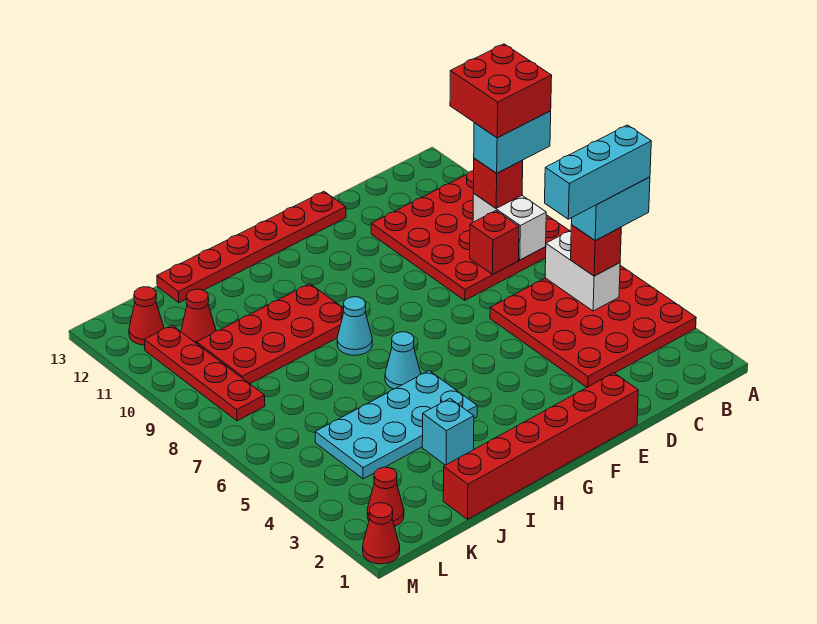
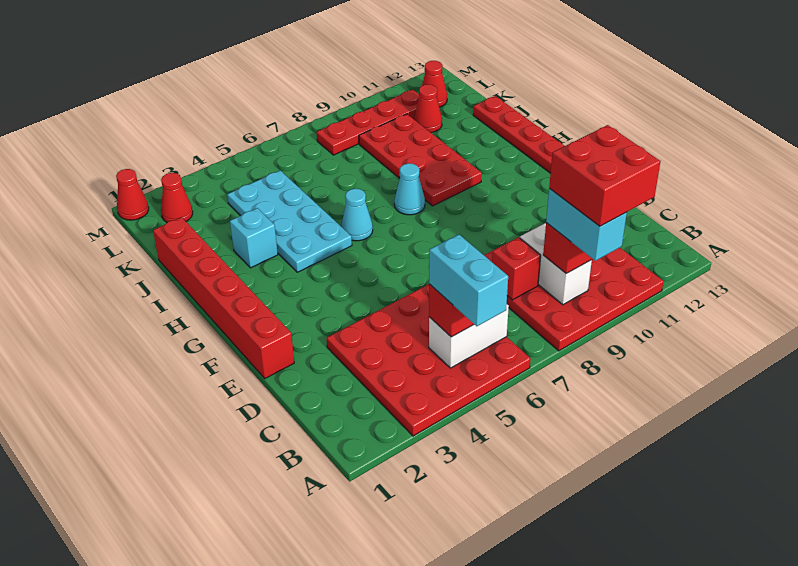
cyan brick A5:C5 level 5 -> none
white brick B8:B9 level 2 -> white brick B9:C9 level 2

